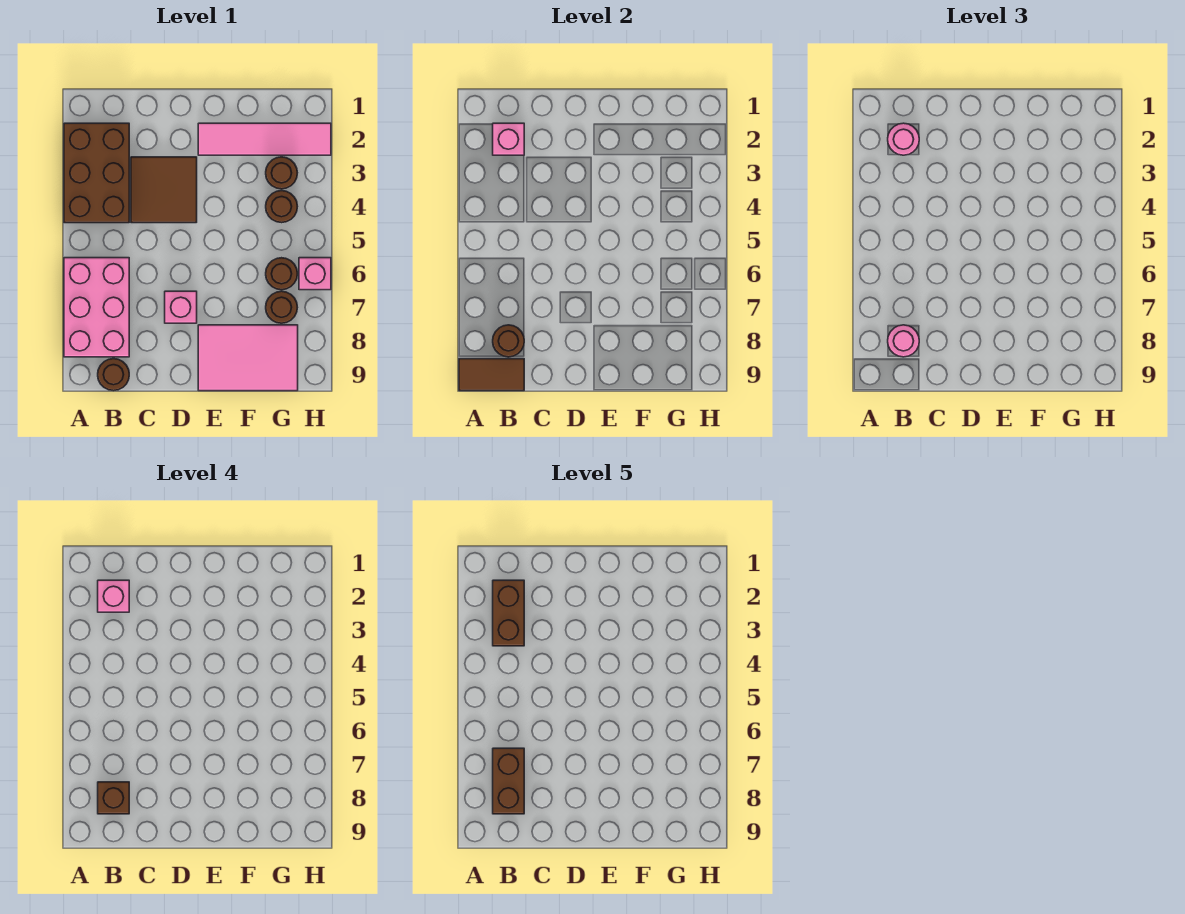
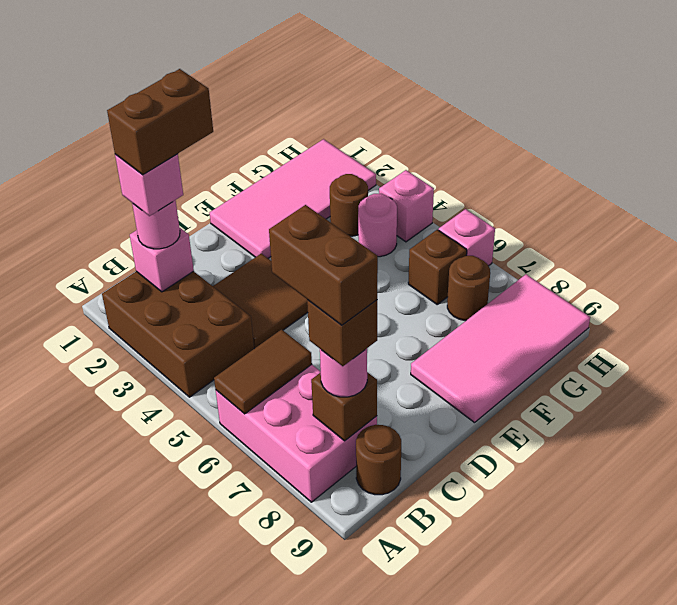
brown tile A9:B9 level 2 -> brown tile A6:B6 level 2
brown brick B2:B3 level 5 -> brown brick B2:C2 level 5
brown round brick B8 level 2 -> brown brick B8 level 2
pink brick D7 level 1 -> pink brick H4 level 1
pink tile E2:H2 level 1 -> pink tile E1:H2 level 1
pink tile E8:G9 level 1 -> pink tile E8:H9 level 1
brown round brick G4 level 1 -> pink round brick G4 level 1
brown round brick G6 level 1 -> brown brick G6 level 1

